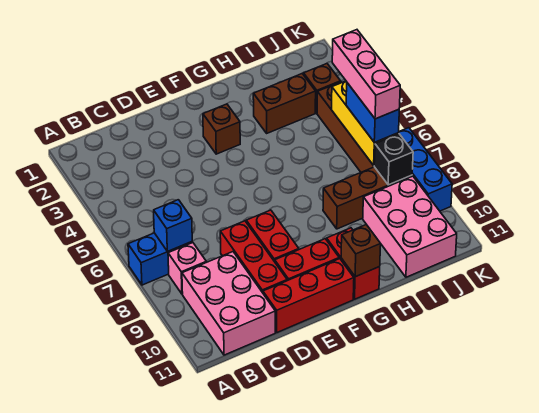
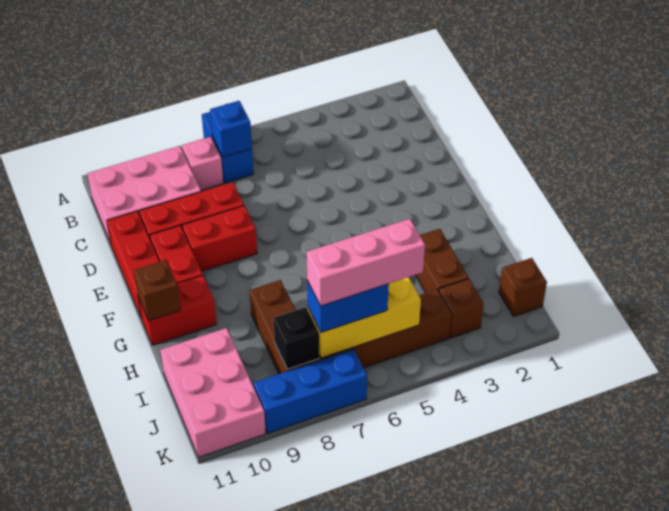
brown brick F3 level 1 -> brown brick J1 level 1
pink brick I9:J11 level 1 -> pink brick I10:K11 level 1

